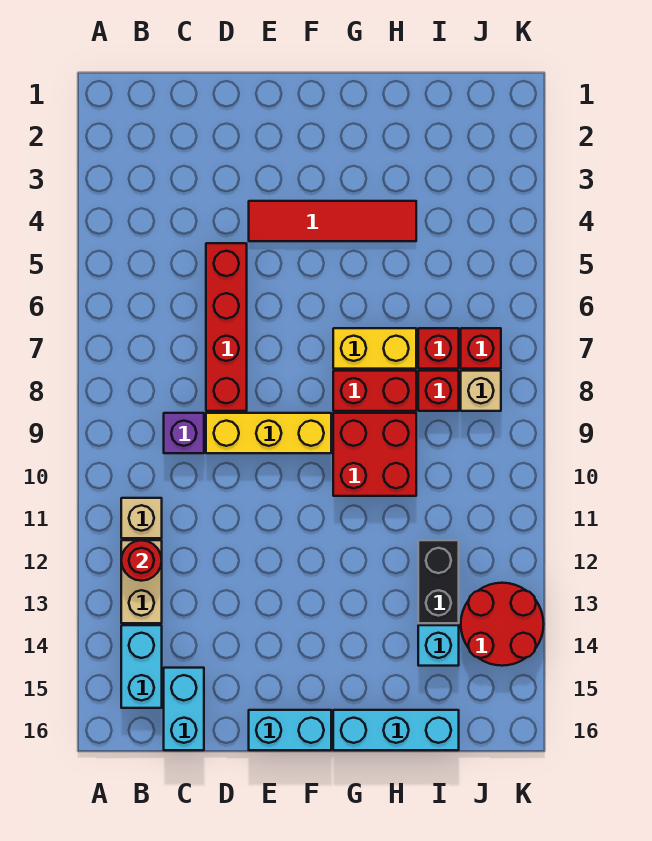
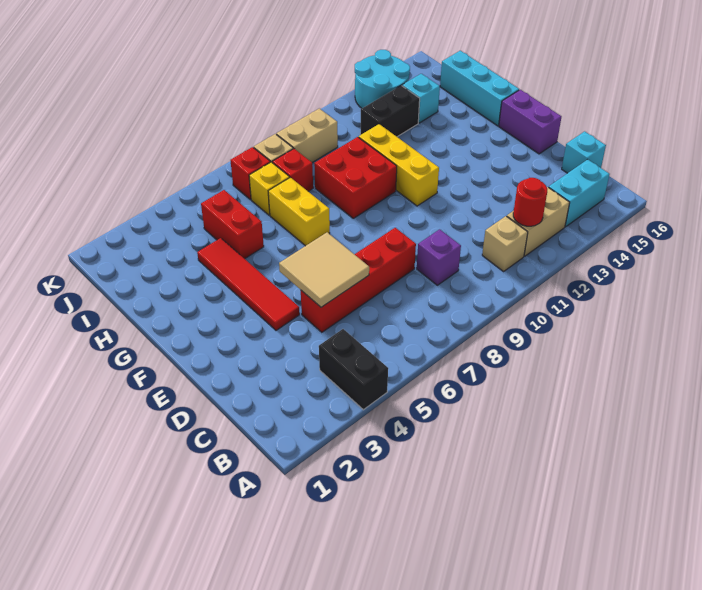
none -> black brick A4:B4 level 1
cyan brick C15:C16 level 1 -> cyan brick C16 level 1
none -> tan tile D5:E6 level 2
yellow brick D9:F9 level 1 -> yellow brick F11:H11 level 1
cyan brick E16:F16 level 1 -> purple brick E16:F16 level 1
red brick G8:H8 level 1 -> red brick H5:I5 level 1
red brick I7 level 1 -> yellow brick I7 level 1
none -> tan brick J9:J10 level 1
red round brick J13:K14 level 1 -> cyan round brick J13:K14 level 1

